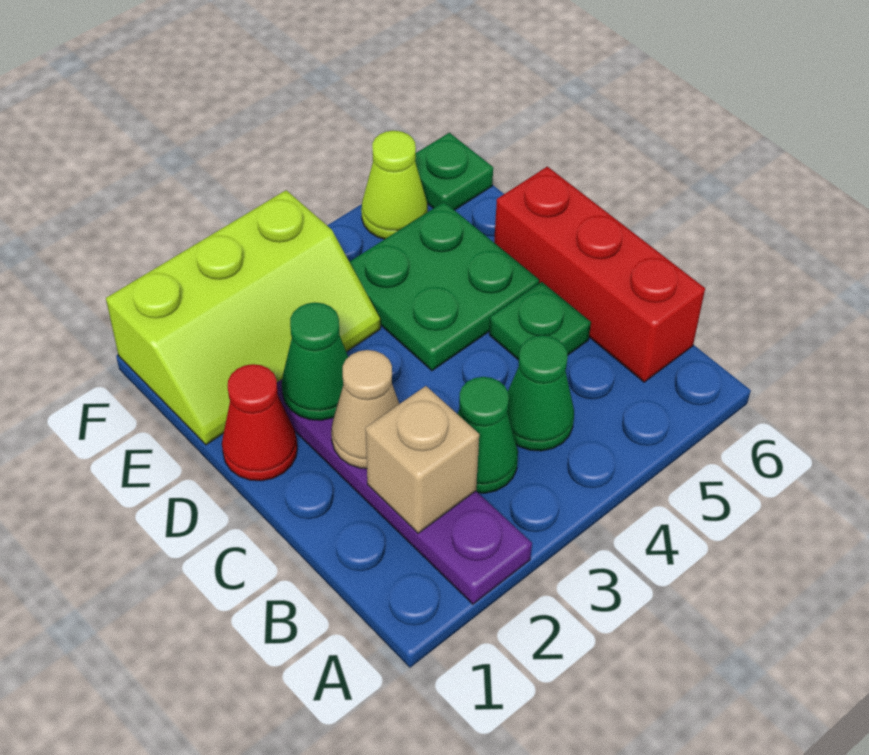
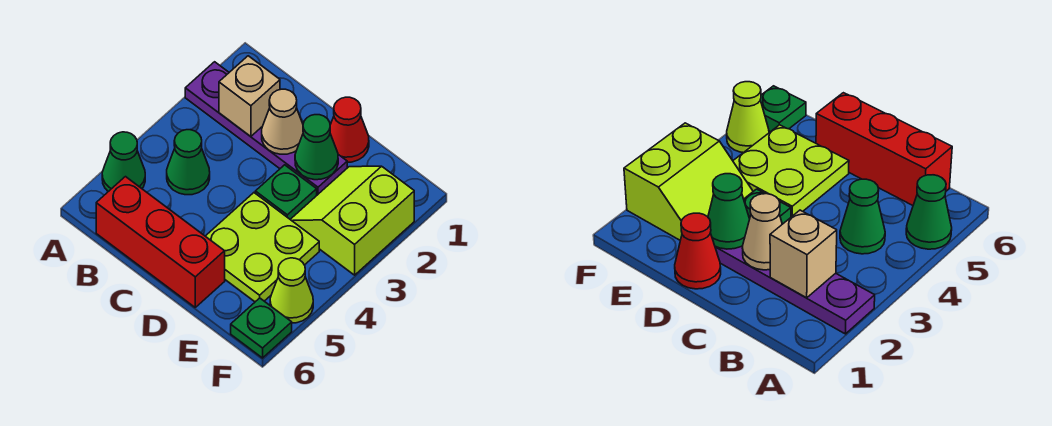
green cone B3 level 1 -> green cone A5 level 1
green plate C5 level 1 -> green plate D3 level 1
green plate D4:E5 level 1 -> lime plate D4:E5 level 1
lime slope E1:F3 level 1 top F -> lime slope E2:F3 level 1 top F

